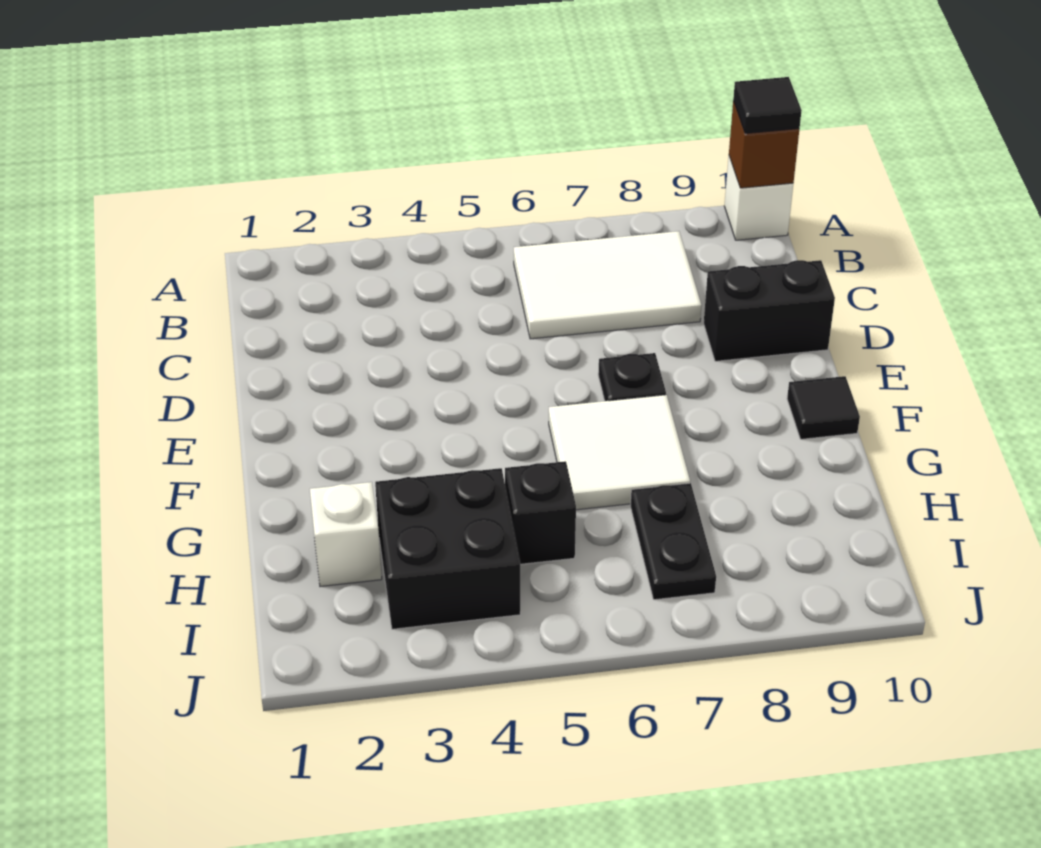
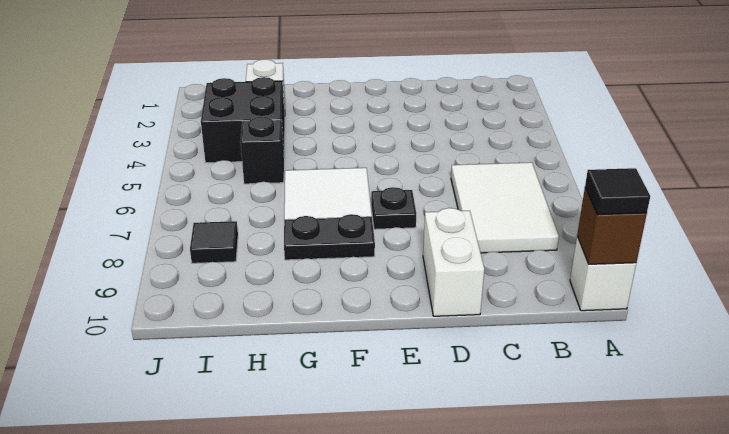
black brick D9:D10 level 1 -> white brick D9:D10 level 1
black tile F10 level 1 -> black tile I8 level 1
black plate H7:I7 level 1 -> black plate F8:G8 level 1

